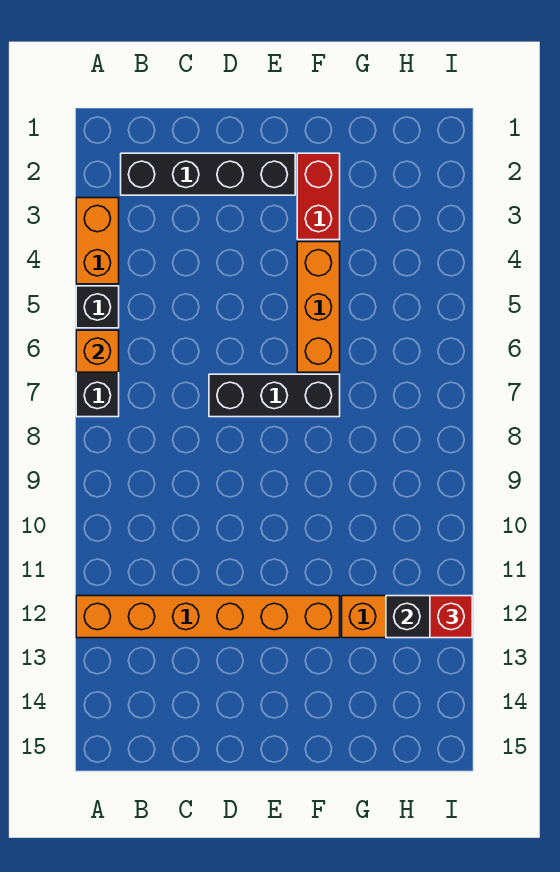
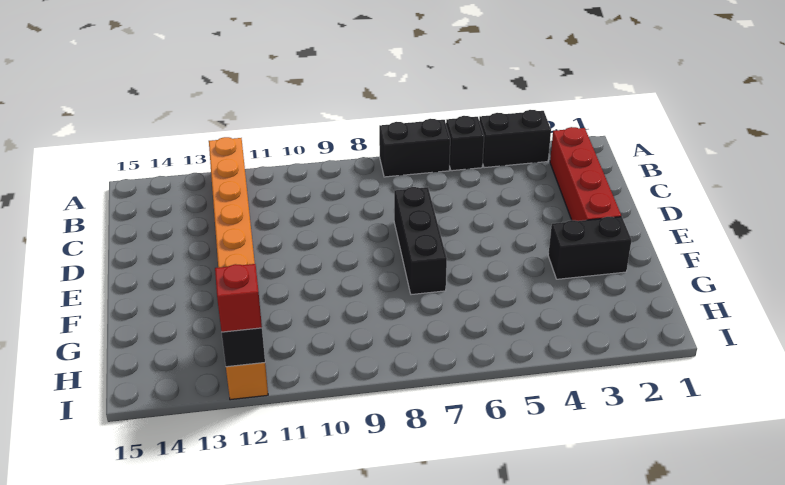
orange brick A3:A4 level 1 -> black brick A3:A4 level 1
orange brick A6 level 2 -> none
black brick B2:E2 level 1 -> red brick B2:E2 level 1
red brick F2:F3 level 1 -> black brick F2:F3 level 1
orange brick F4:F6 level 1 -> none

